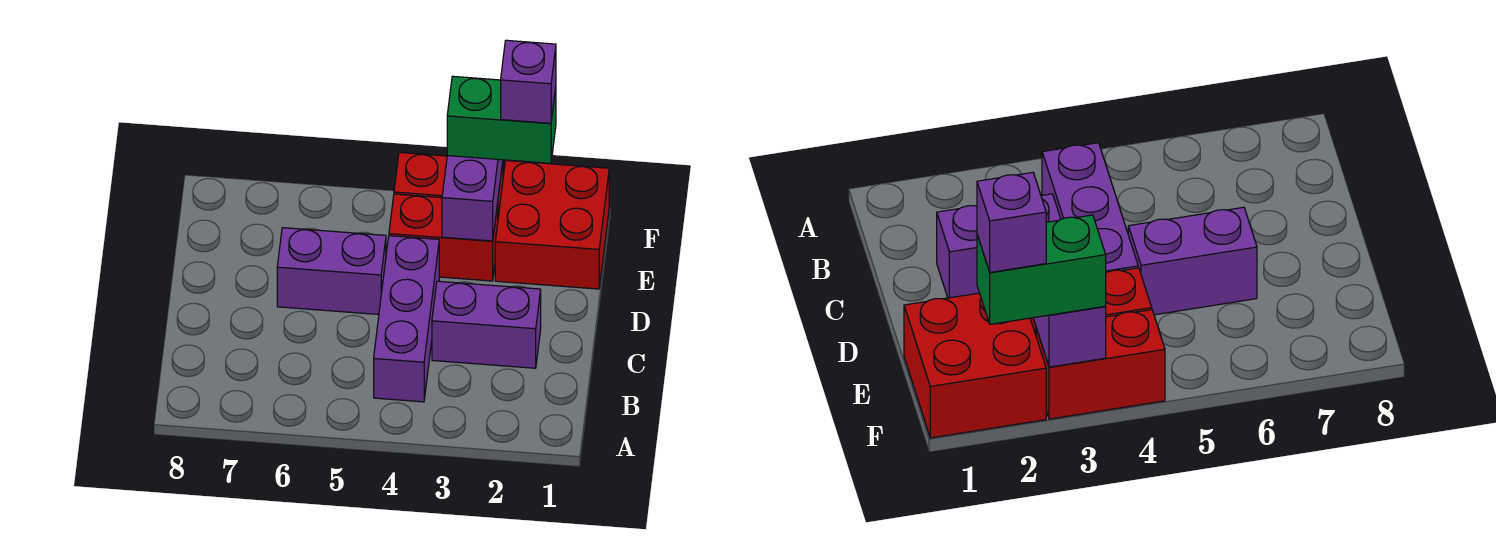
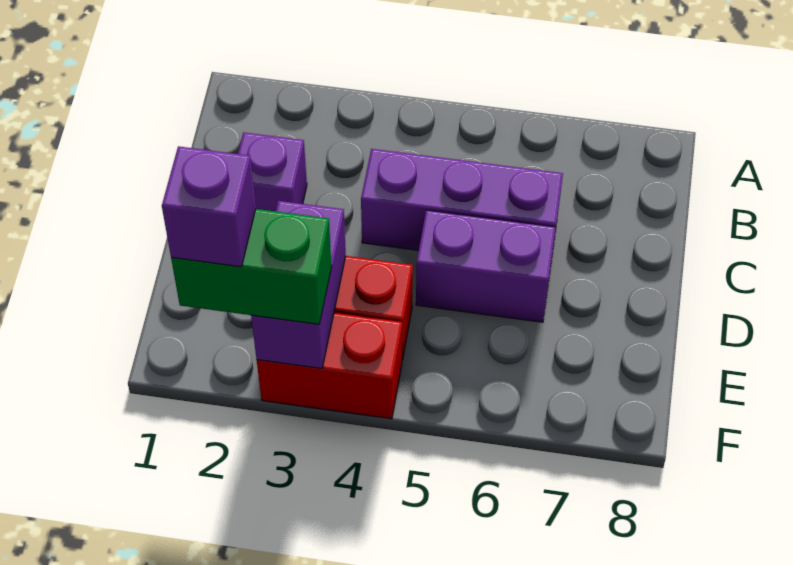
purple brick B4:D4 level 1 -> purple brick C4:C6 level 1
purple brick C2:C3 level 1 -> purple brick C2 level 1
red brick E1:F2 level 1 -> none

